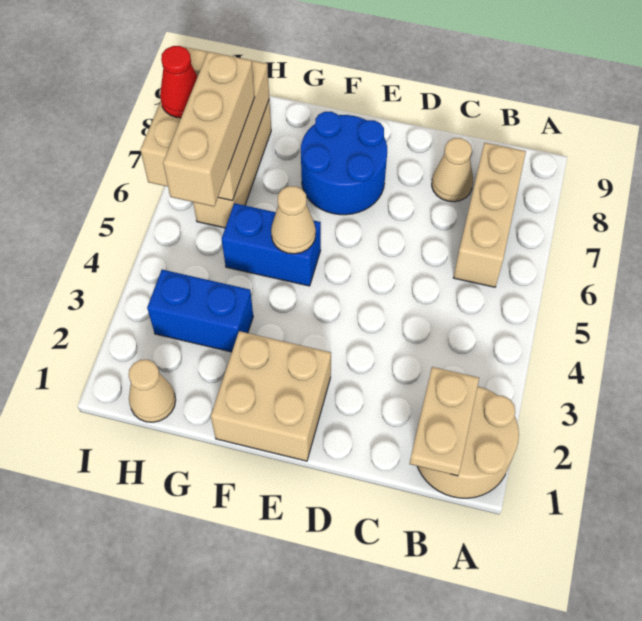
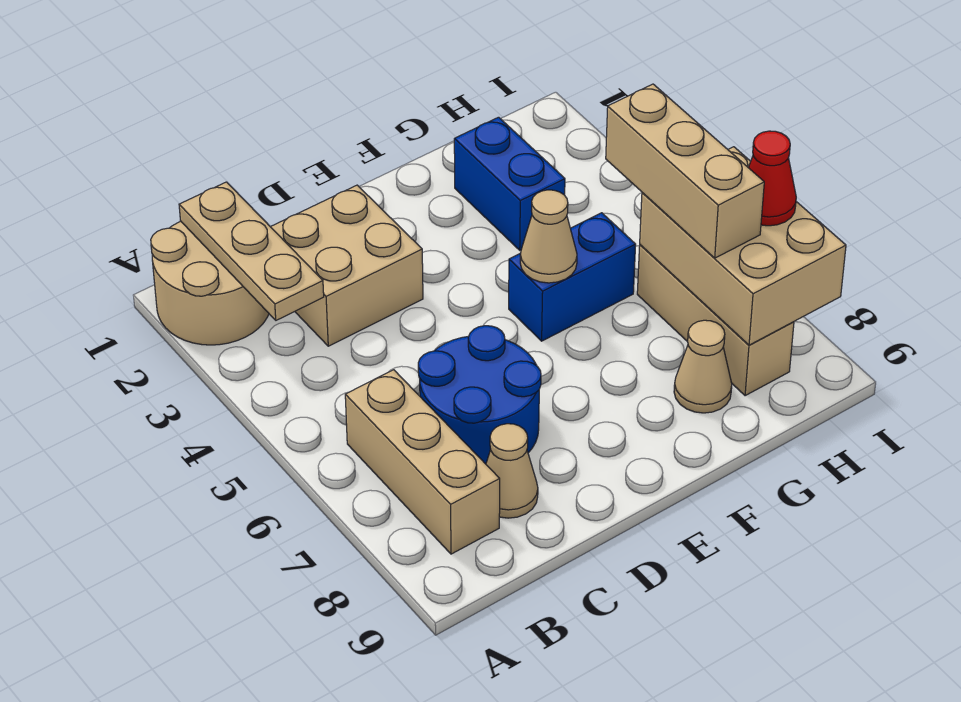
tan plate B1:B2 level 2 -> tan plate B1:B3 level 2
tan brick E1:F2 level 1 -> tan brick C2:D3 level 1
blue round brick E7:F8 level 1 -> blue round brick C6:D7 level 1
blue brick G3:H3 level 1 -> blue brick G2:G3 level 1
tan cone H1 level 1 -> tan cone G8 level 1

